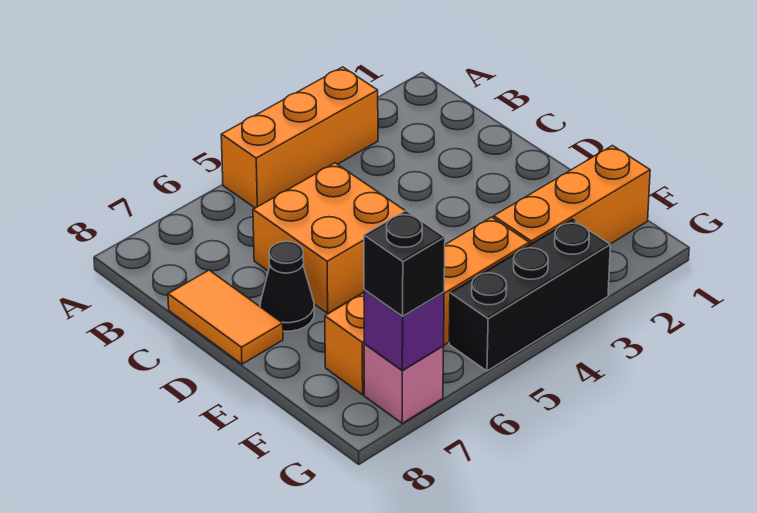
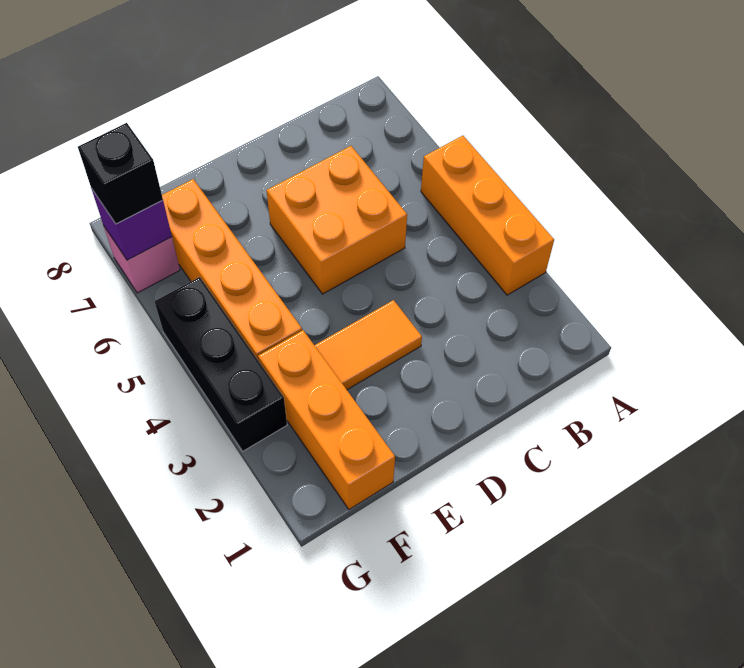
orange tile C8:D8 level 1 -> orange tile D3:E3 level 1
black cone D7 level 1 -> none

